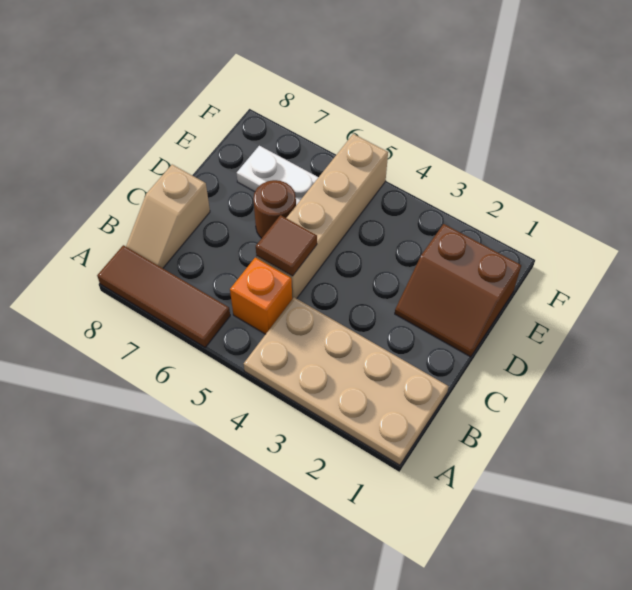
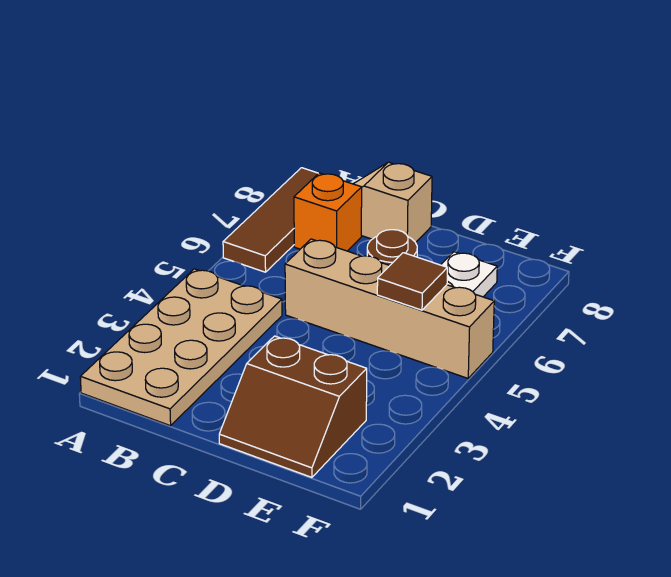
orange brick B5 level 1 -> orange brick B7 level 1
brown tile C5 level 2 -> brown tile E5 level 2
brown slope D1:E2 level 1 top E -> brown slope D1:E2 level 1 top 2

